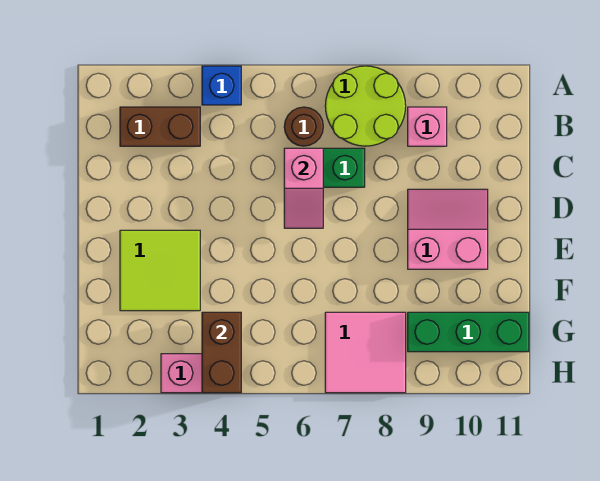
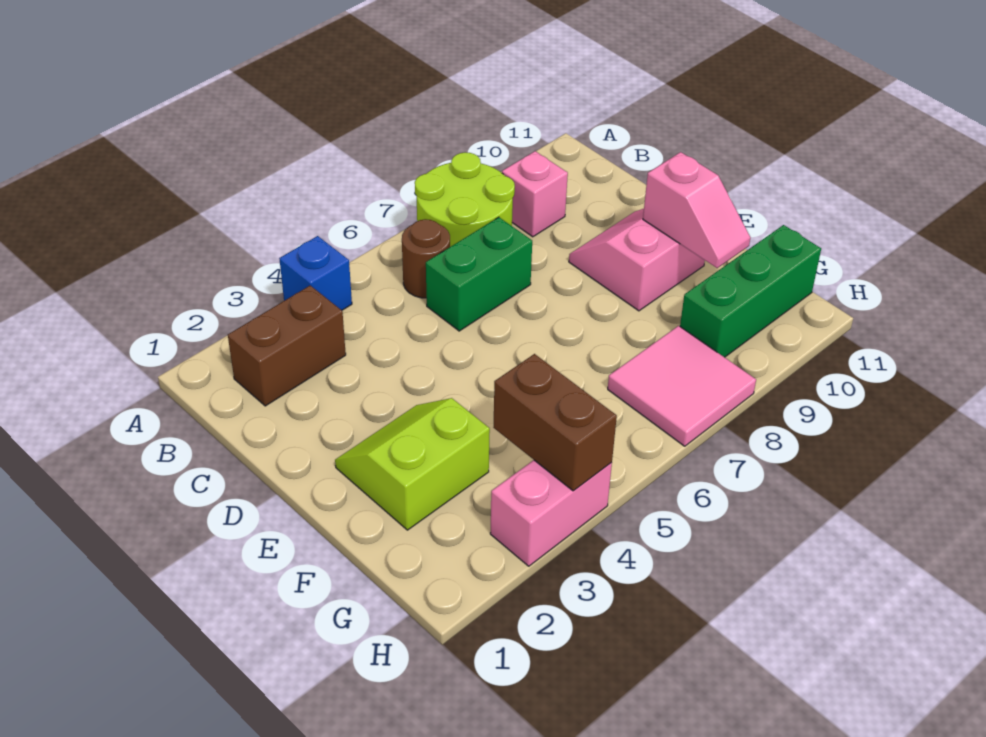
pink slope C6:D6 level 2 top C -> pink slope E10:F10 level 2 top E
lime tile E2:F3 level 1 -> lime slope E2:F3 level 1 top F

